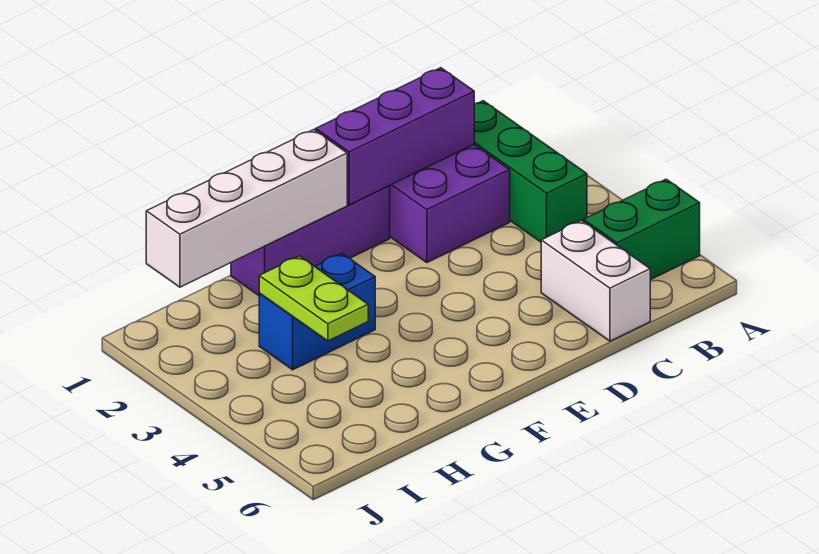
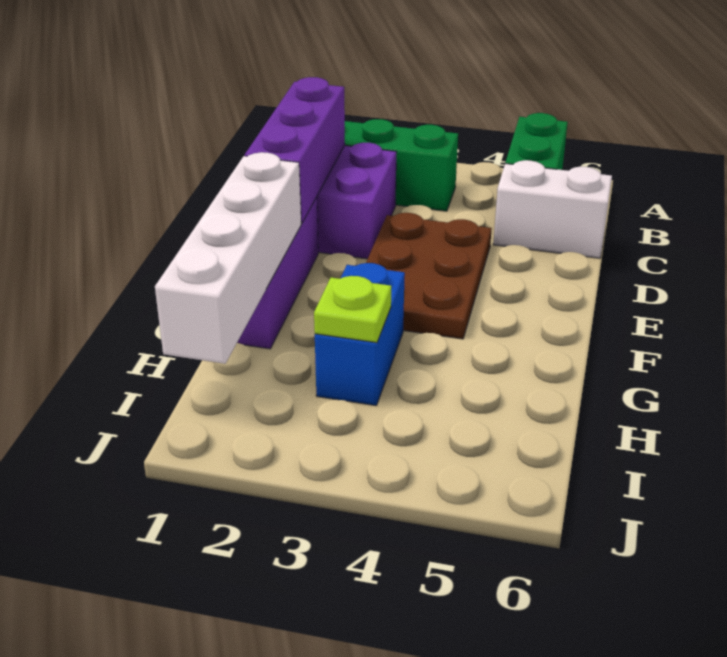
none -> brown plate D3:F4 level 1
lime plate H3:H4 level 2 -> lime plate H3 level 2

